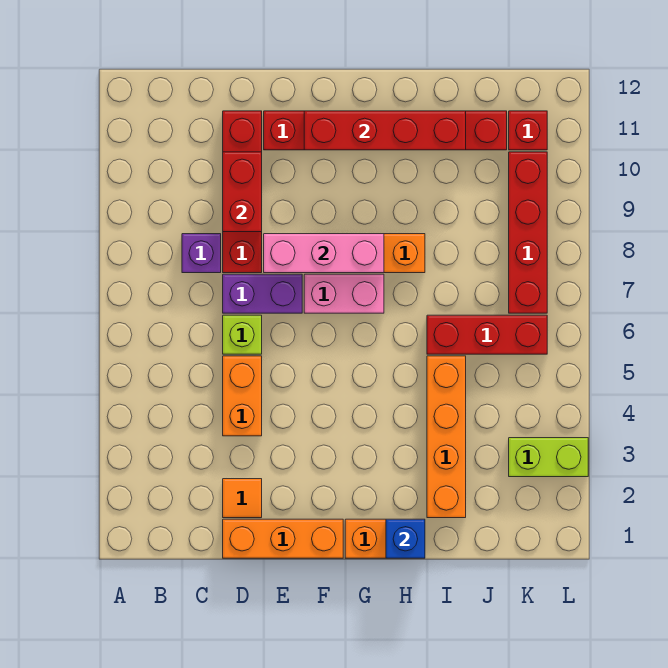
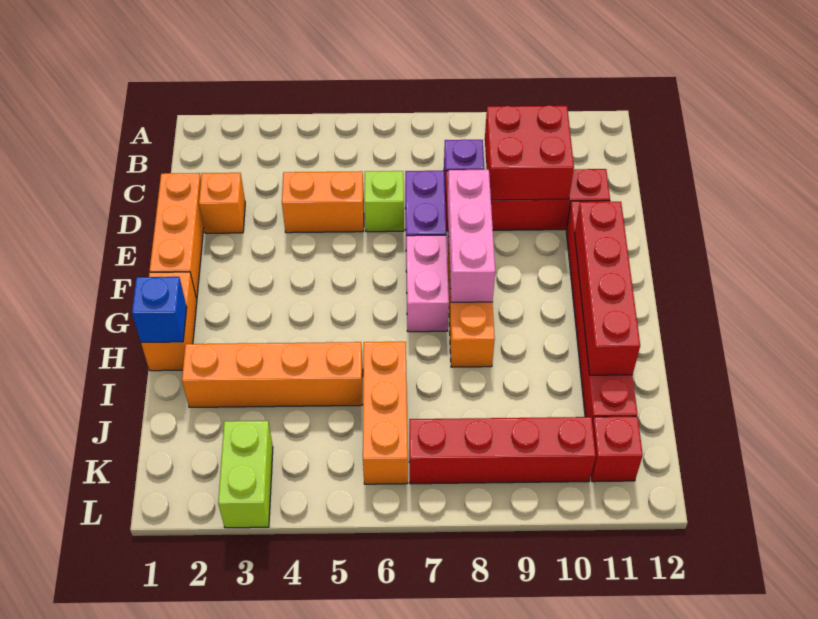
orange tile D2 level 1 -> orange brick D2 level 1
red brick D9:D10 level 2 -> red brick C9:D10 level 2
red brick I6:K6 level 1 -> orange brick I6:K6 level 1

